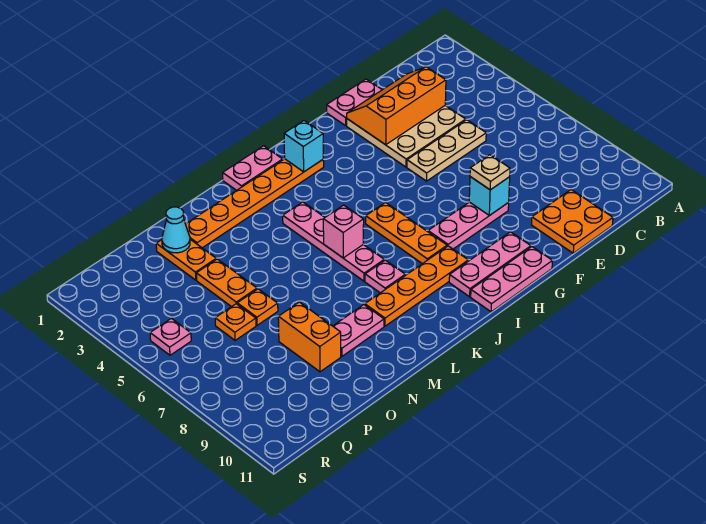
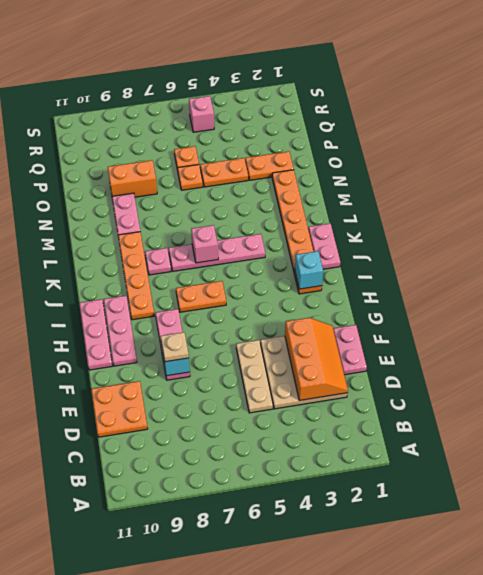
orange plate I6:I8 level 1 -> orange plate I6:I7 level 1
cyan cone O2 level 2 -> none
pink plate R5 level 1 -> pink brick R5 level 1

